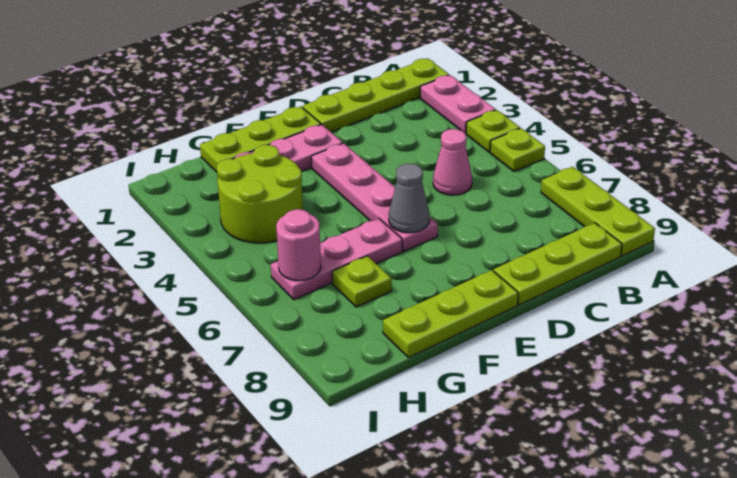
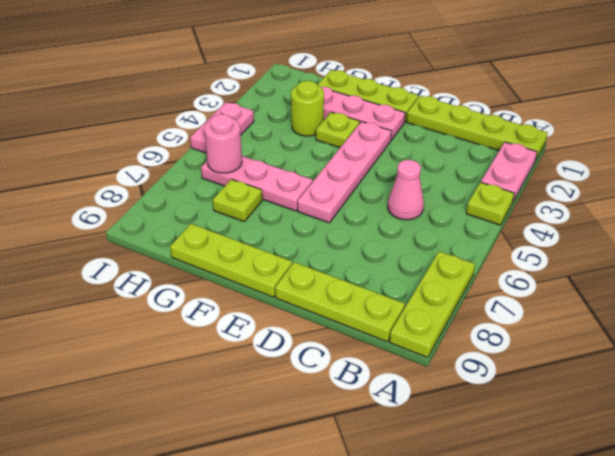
lime plate A5 level 1 -> lime plate F3 level 1
grey cone E6 level 2 -> none
lime round brick G3:H4 level 1 -> lime round brick G3 level 1
none -> pink plate I4:I5 level 1

